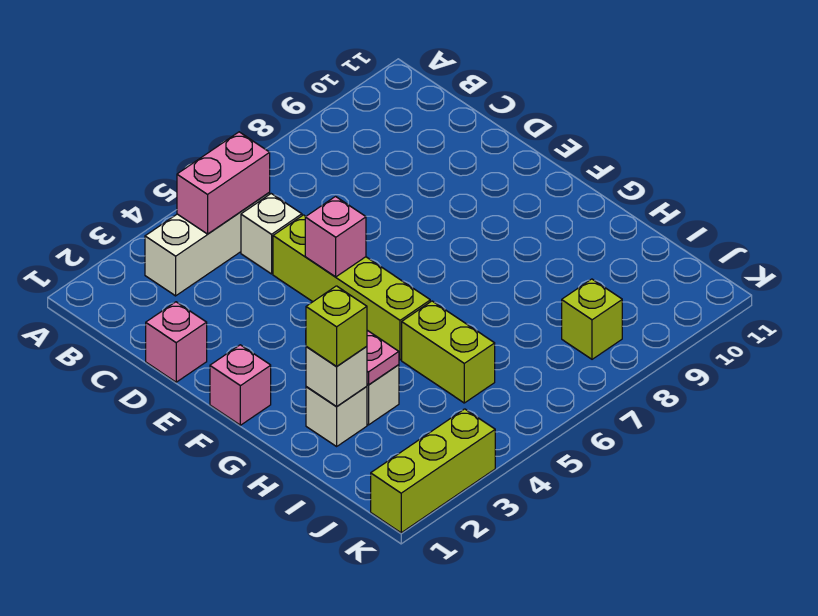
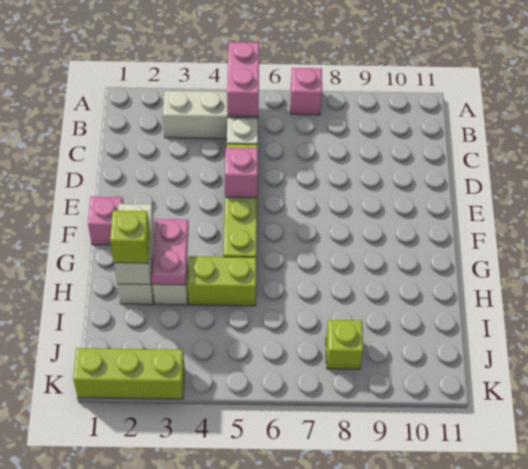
pink brick B4:B5 level 2 -> pink brick A5:B5 level 2
pink brick D1 level 1 -> pink brick A7 level 1
white brick H2 level 2 -> white brick G2:H2 level 2
lime brick H5:I5 level 1 -> lime brick H4:H5 level 1

